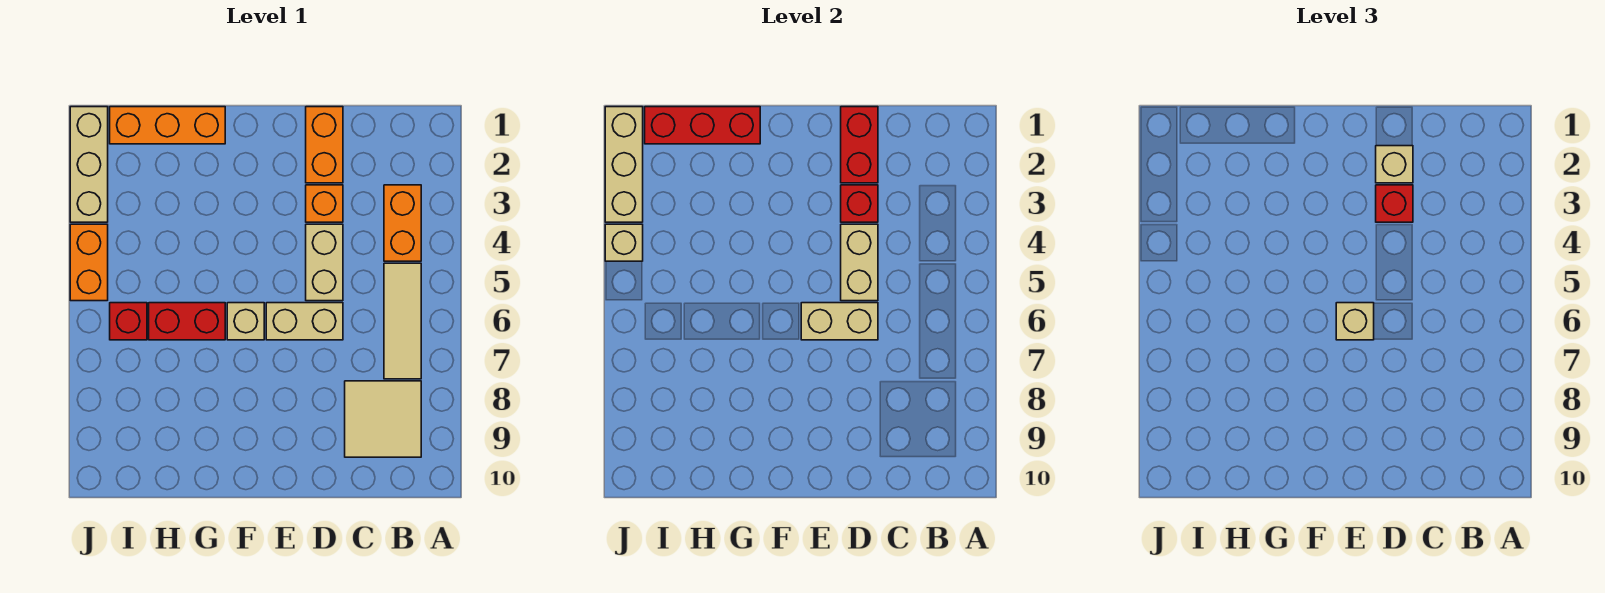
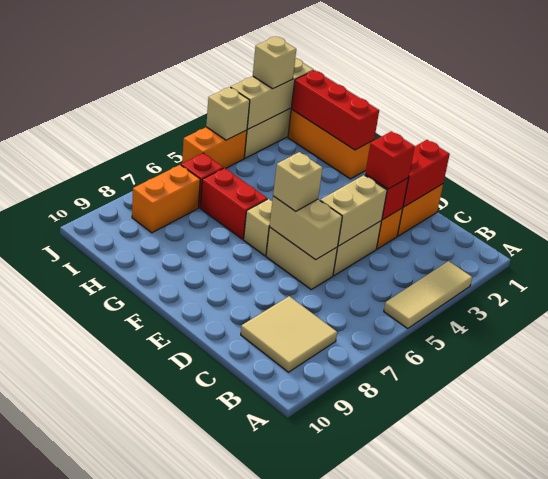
orange brick B3:B4 level 1 -> orange brick I7:I8 level 1
tan tile B5:B7 level 1 -> tan tile A3:A5 level 1
tan brick D2 level 3 -> tan brick J2 level 3

